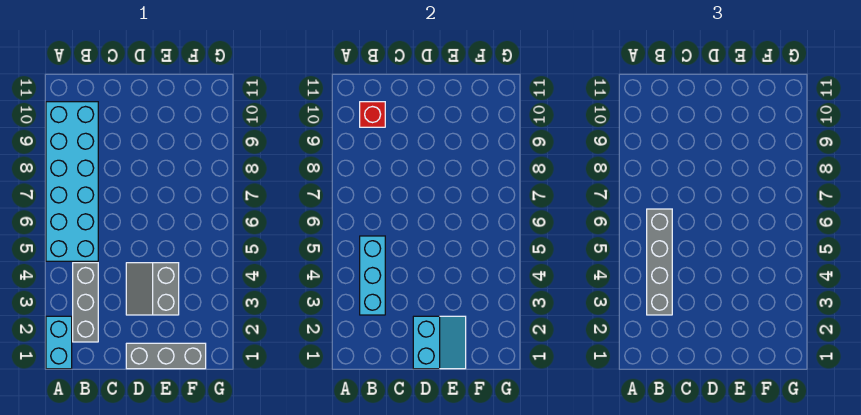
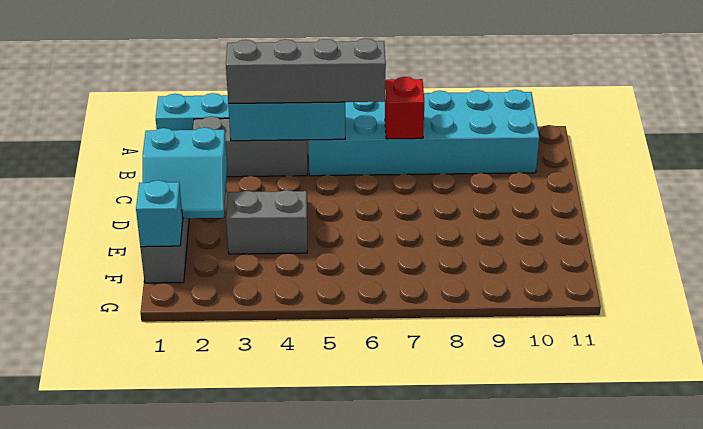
red brick B10 level 2 -> red brick B7 level 2
none -> cyan brick F1 level 2

